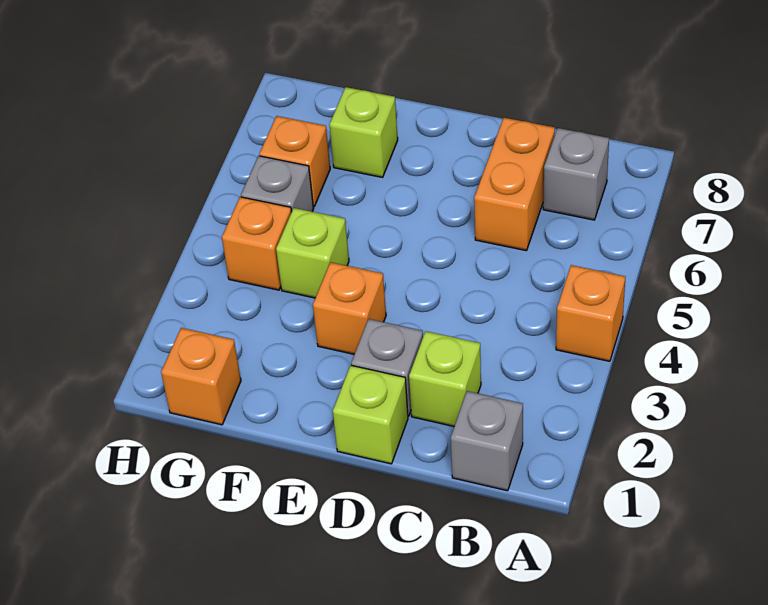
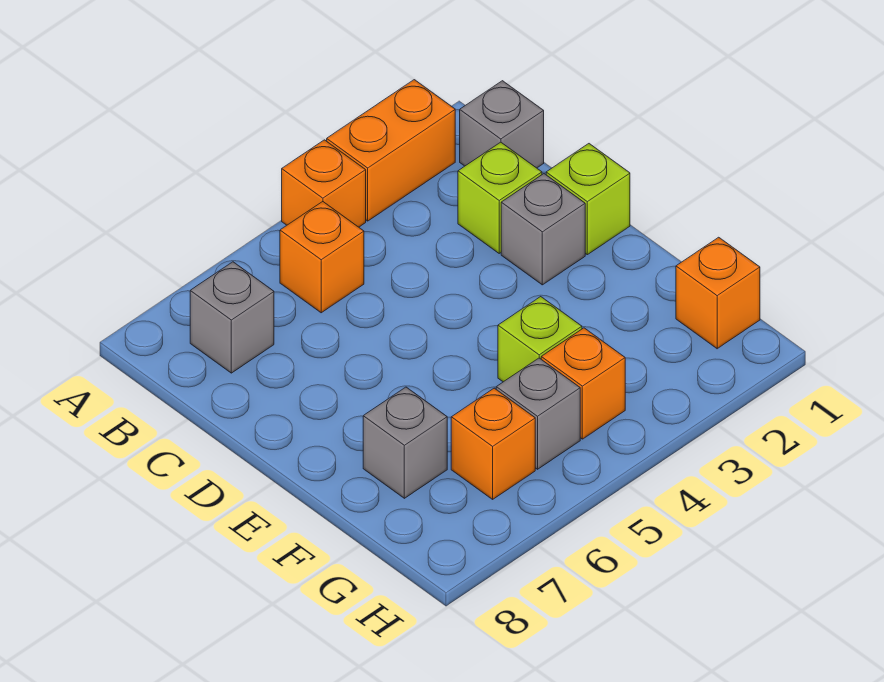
orange brick C6:C7 level 1 -> orange brick A2:A3 level 1
orange brick E3 level 1 -> orange brick B5 level 1
lime brick F7 level 1 -> grey brick F7 level 1

